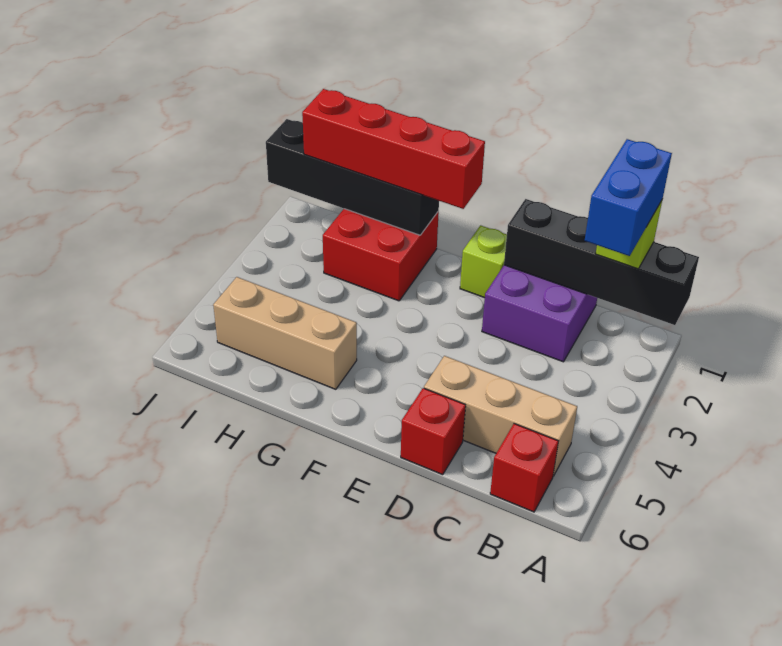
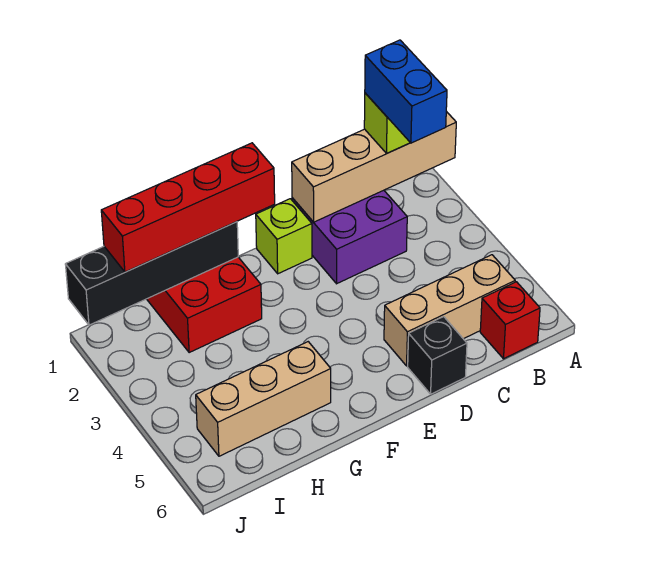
black brick A1:D1 level 2 -> tan brick A1:D1 level 2
red brick D6 level 1 -> black brick D6 level 1

